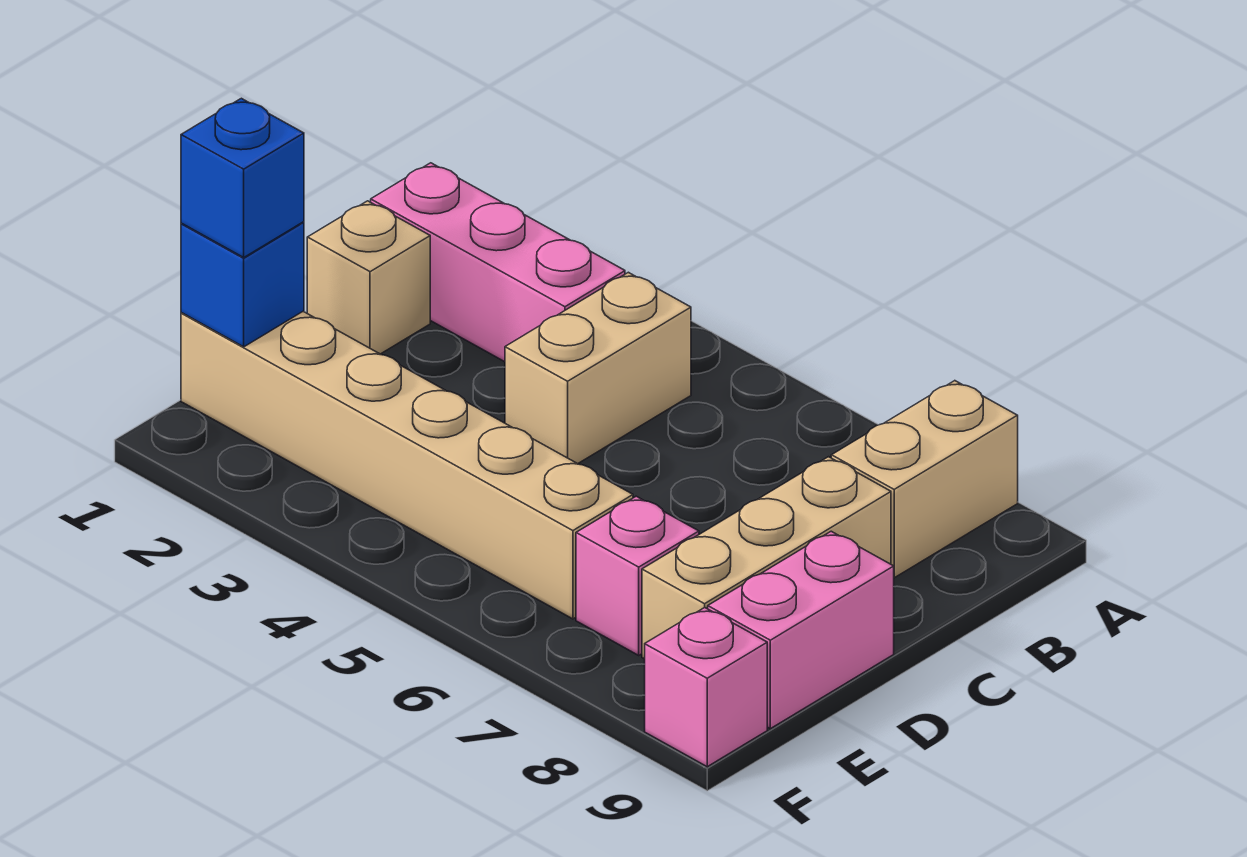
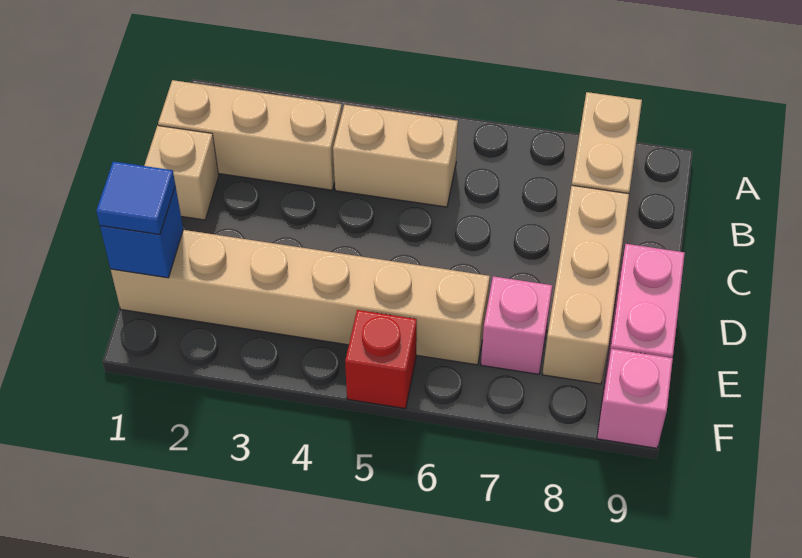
pink brick B1:B3 level 1 -> tan brick B1:B3 level 1
tan brick B4:C4 level 1 -> tan brick B4:B5 level 1
blue brick E1 level 3 -> blue tile E1 level 3
none -> red brick F5 level 1

